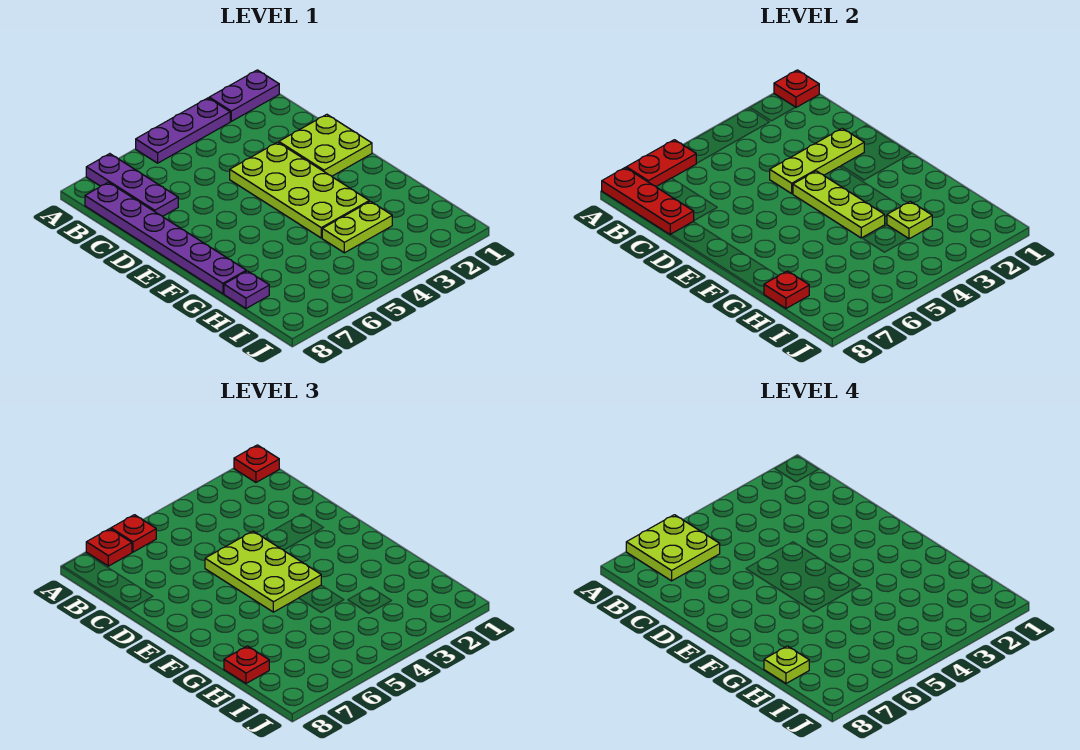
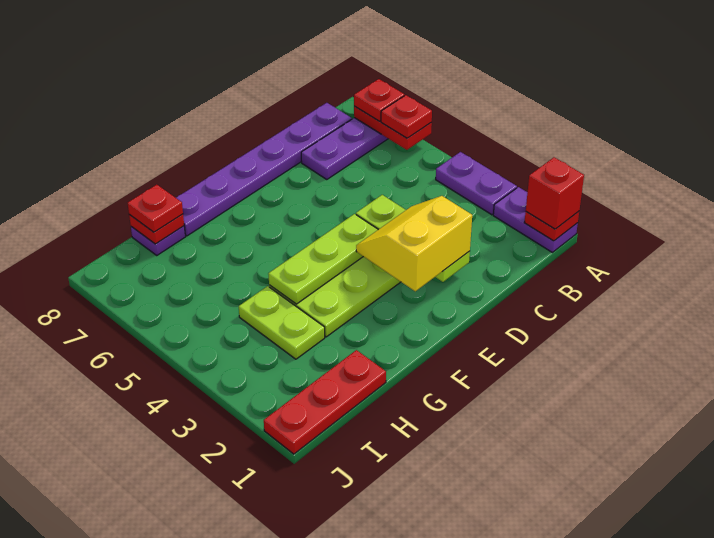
red plate A1 level 3 -> red brick A1 level 3
purple plate A3:A5 level 1 -> purple plate A3:A4 level 1
lime plate A6:B7 level 4 -> none
red plate A8:C8 level 2 -> red plate H1:J1 level 1
lime plate D1:E2 level 1 -> none
none -> yellow slope D2:E3 level 3 top 2
lime plate D4:F5 level 3 -> none
lime plate H3 level 2 -> none
lime plate H8 level 4 -> none

